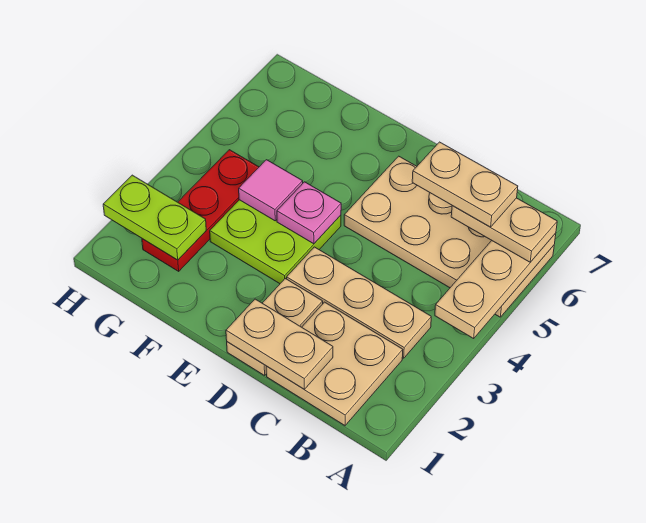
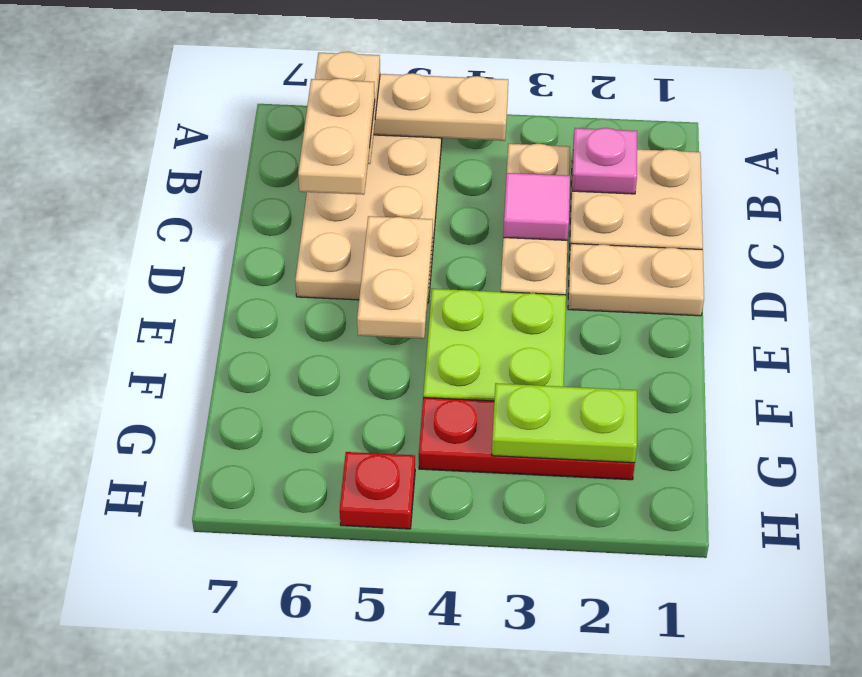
tan plate C1:D1 level 2 -> tan plate D5:E5 level 2
pink plate E4 level 2 -> pink plate B2 level 2
pink tile F4 level 2 -> pink tile C3 level 2
lime plate G2:H2 level 2 -> lime plate G2:G3 level 2
none -> red plate H5 level 1

